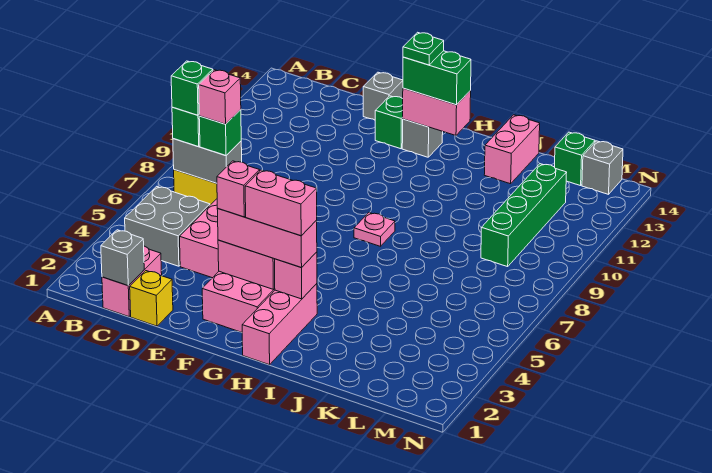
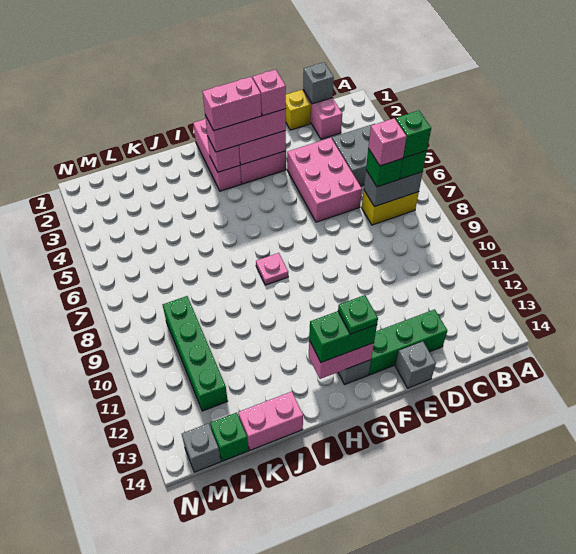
green brick F13 level 1 -> green brick D13:F13 level 1
pink brick J13:J14 level 1 -> pink brick J14:K14 level 1

